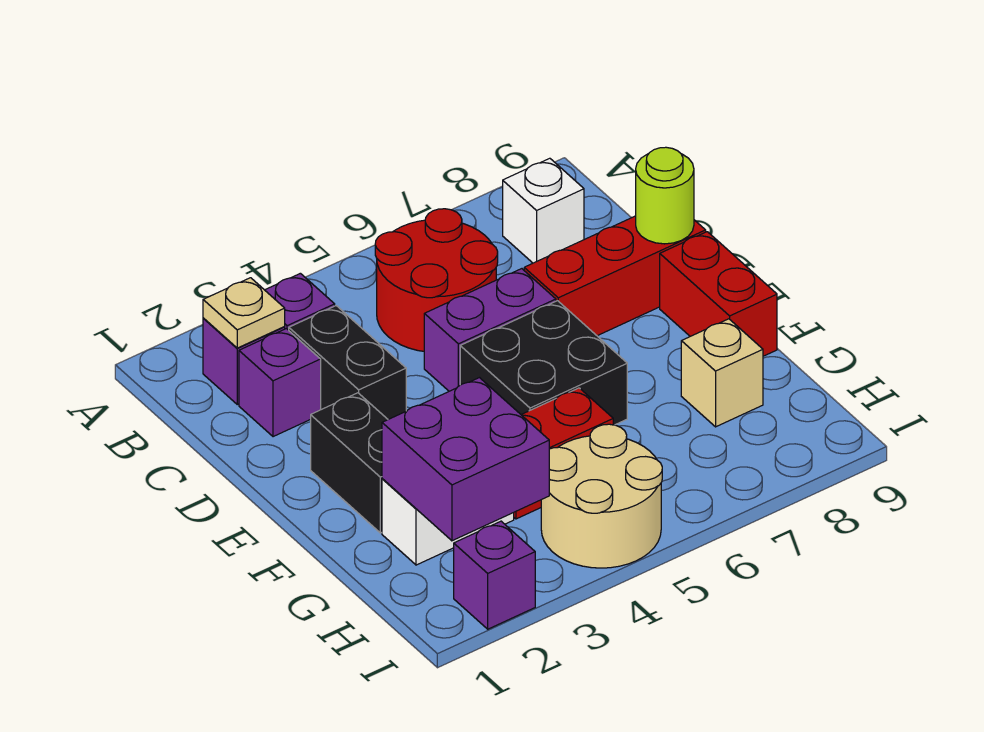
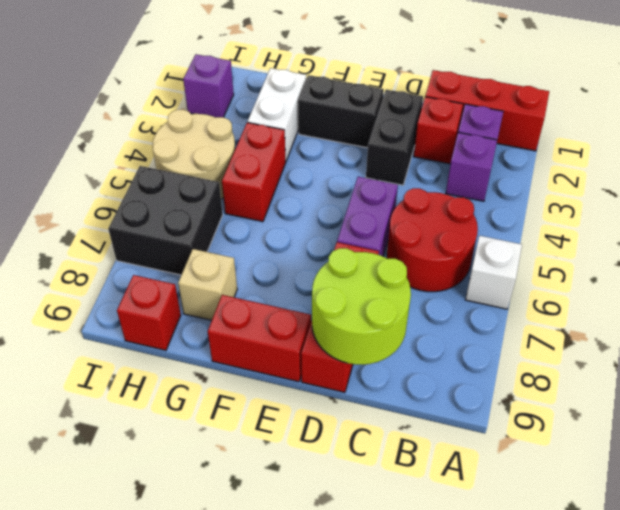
none -> red brick A1:C1 level 1
tan plate B2 level 2 -> none
white brick B8 level 1 -> white brick A6 level 1
purple brick C2 level 1 -> red brick C2 level 1
black brick C3:D3 level 1 -> black brick D2:D3 level 1
lime round brick D9 level 2 -> lime round brick C8:D9 level 2
black brick E5:F6 level 1 -> black brick H6:I7 level 1
purple brick G2:H3 level 2 -> none
none -> red brick H9 level 1

